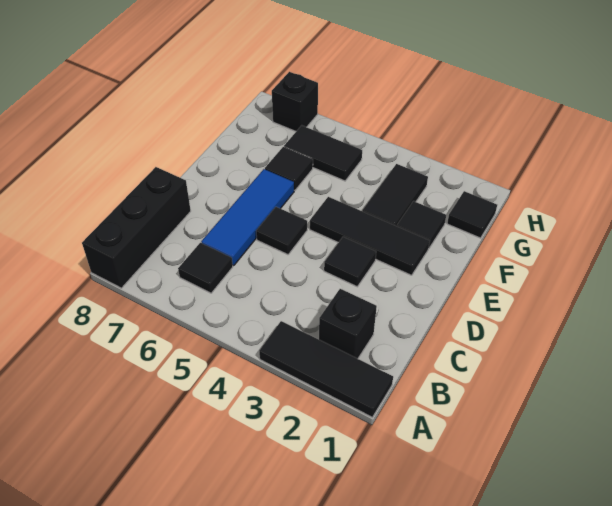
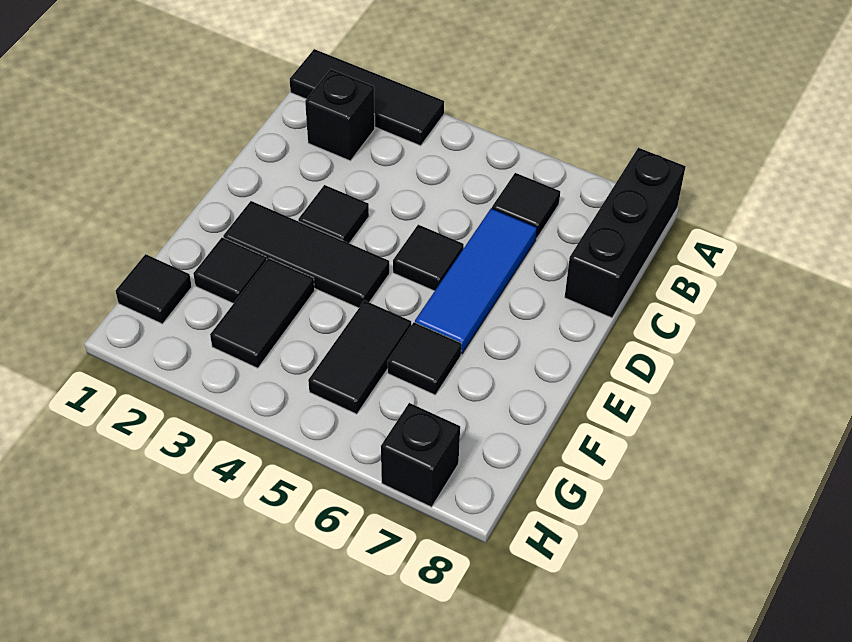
black tile G5:G6 level 1 -> black tile F5:G5 level 1

